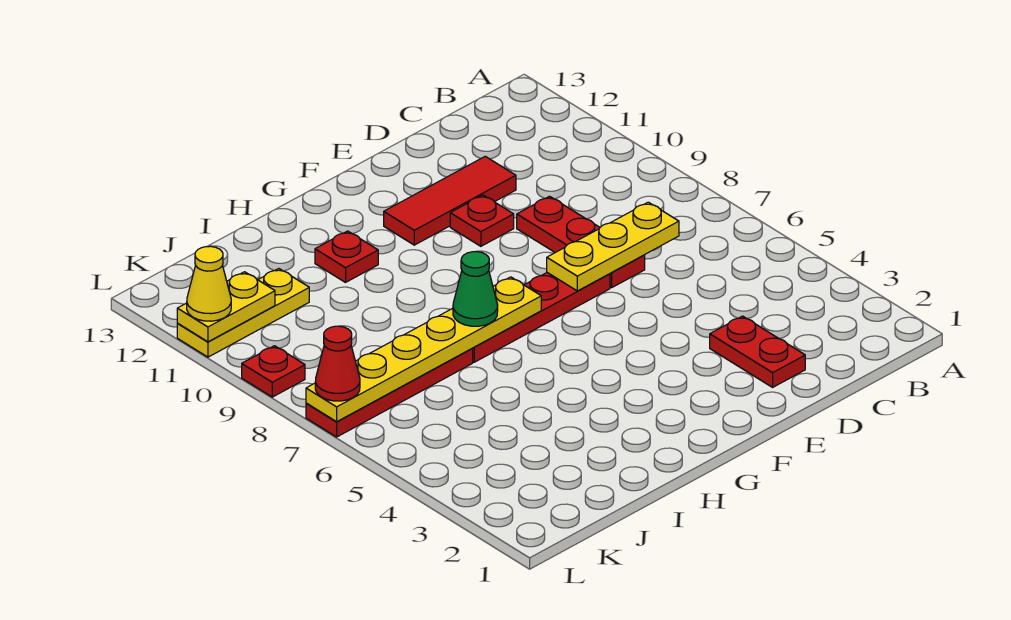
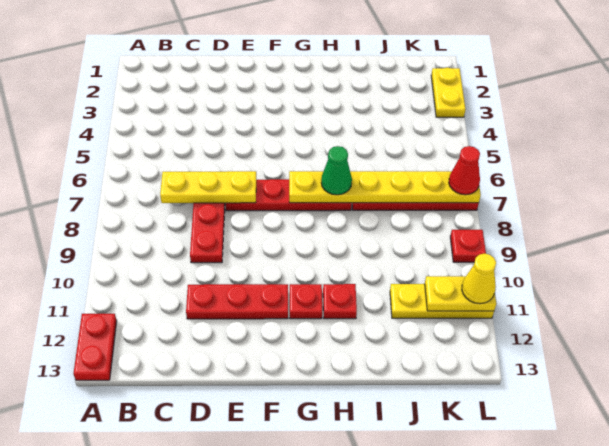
red plate D2:D3 level 1 -> red plate A12:A13 level 1
red tile D11:F11 level 1 -> red plate D11:F11 level 1
red plate E10 level 1 -> red plate G11 level 1
none -> yellow plate L2:L3 level 1

